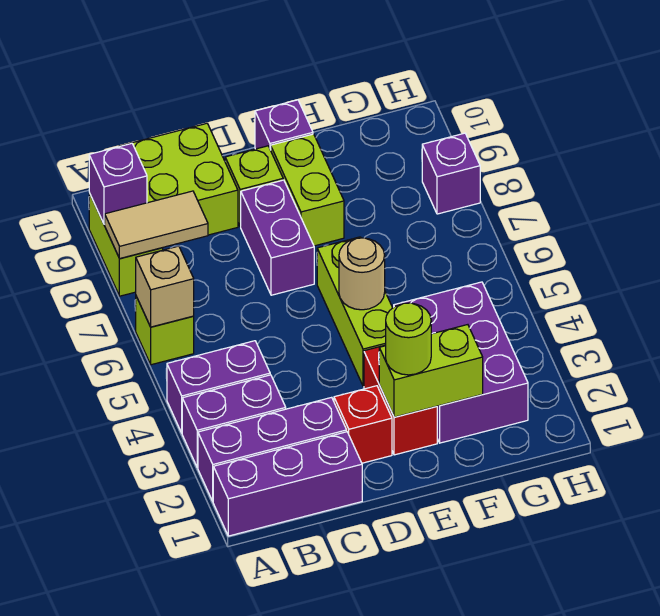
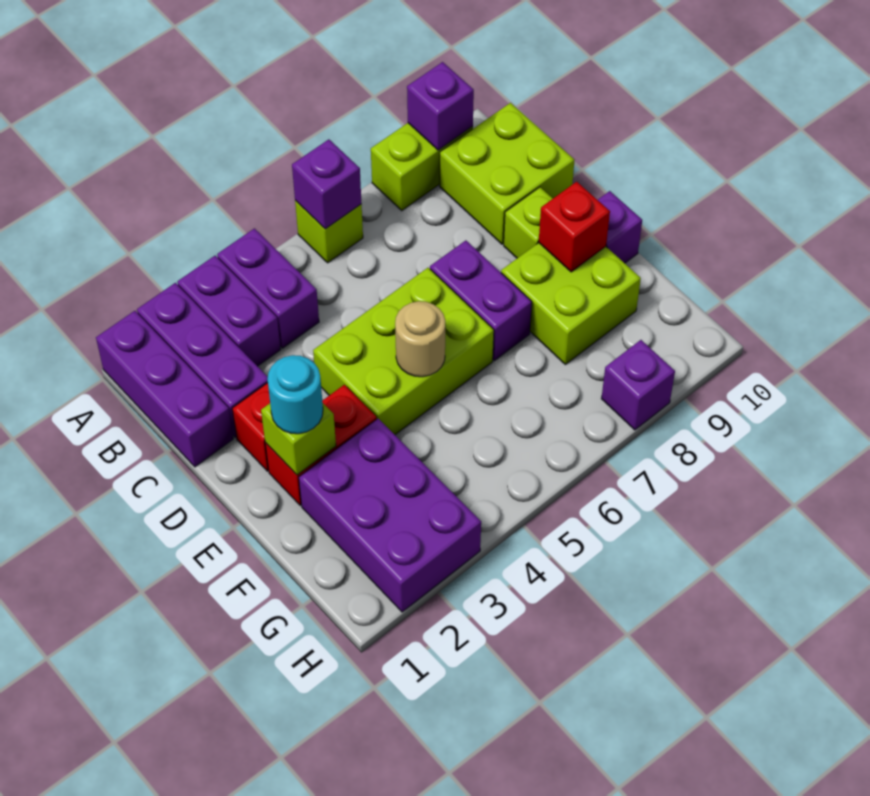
tan brick A6 level 2 -> purple brick A6 level 2
tan tile A8:B8 level 2 -> none
purple brick D7:D8 level 1 -> purple brick D7:E7 level 1
lime brick E2:F2 level 2 -> lime brick E2 level 2
lime round brick E2 level 3 -> cyan round brick E2 level 3
lime brick E4:E6 level 1 -> lime brick D4:E6 level 1
lime brick E8:E9 level 1 -> lime brick E8:F9 level 1
none -> red brick E9 level 2
purple brick F2:G4 level 1 -> purple brick F2:H3 level 1

